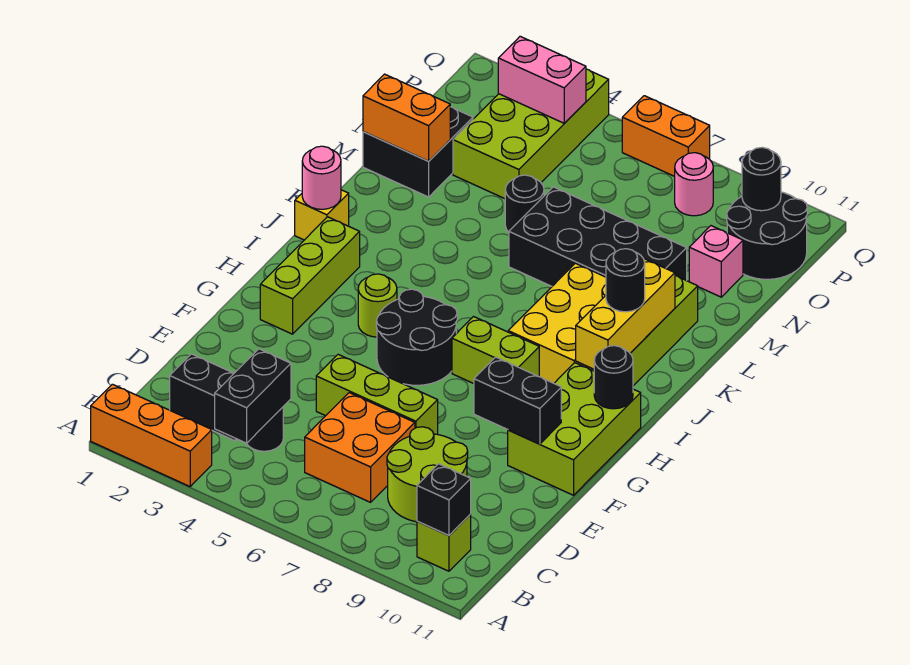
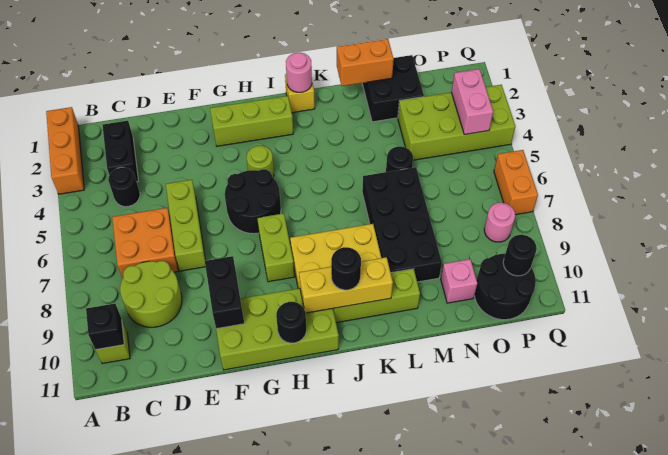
black brick B4:C4 level 2 -> none
lime brick F10:H11 level 1 -> lime brick F10:I11 level 1
orange brick M1:M2 level 2 -> orange brick L1:M1 level 2

